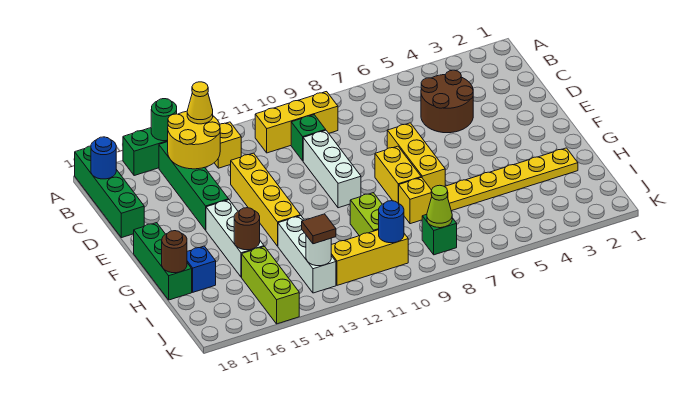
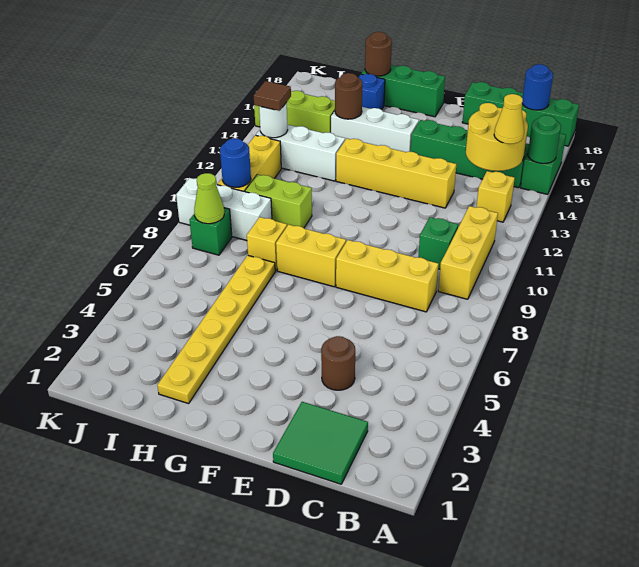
none -> green tile C1:D2 level 1
brown round brick C4:D5 level 1 -> brown round brick D4 level 1
white brick D10:F10 level 1 -> white brick I9:K9 level 1
yellow brick E7:G7 level 1 -> yellow brick C8:E8 level 1

